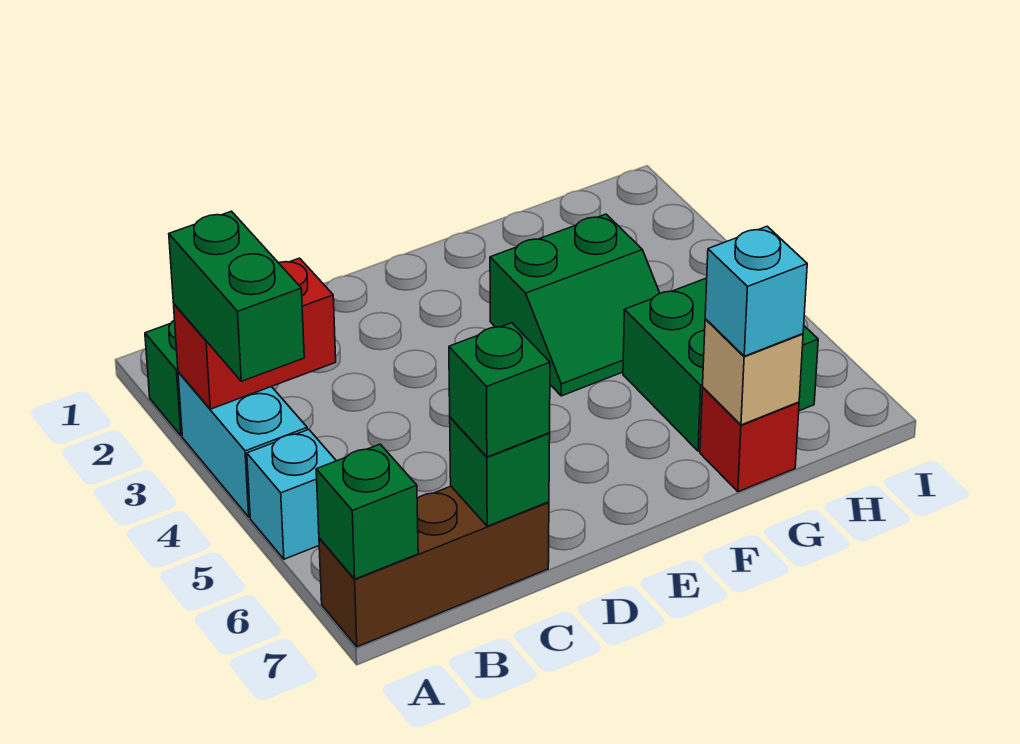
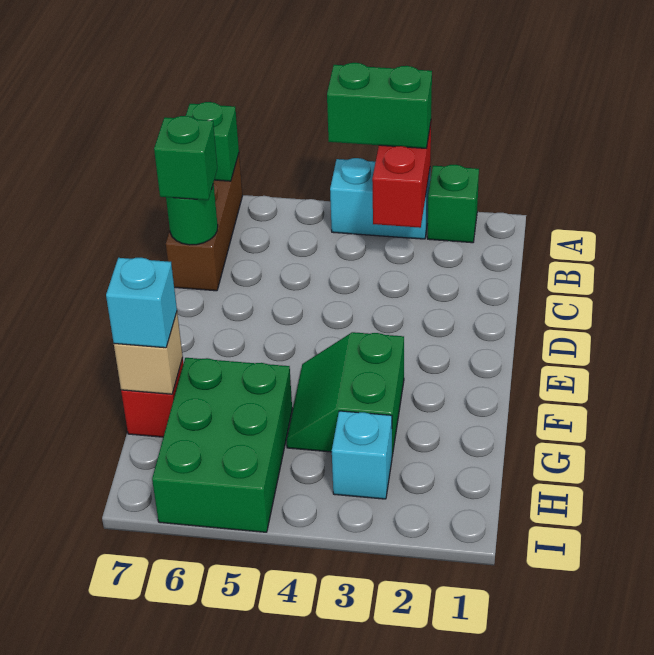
cyan brick A5 level 1 -> cyan brick H3 level 1
green brick C7 level 2 -> green round brick C7 level 2
green brick G5:H6 level 1 -> green brick G5:I6 level 1

